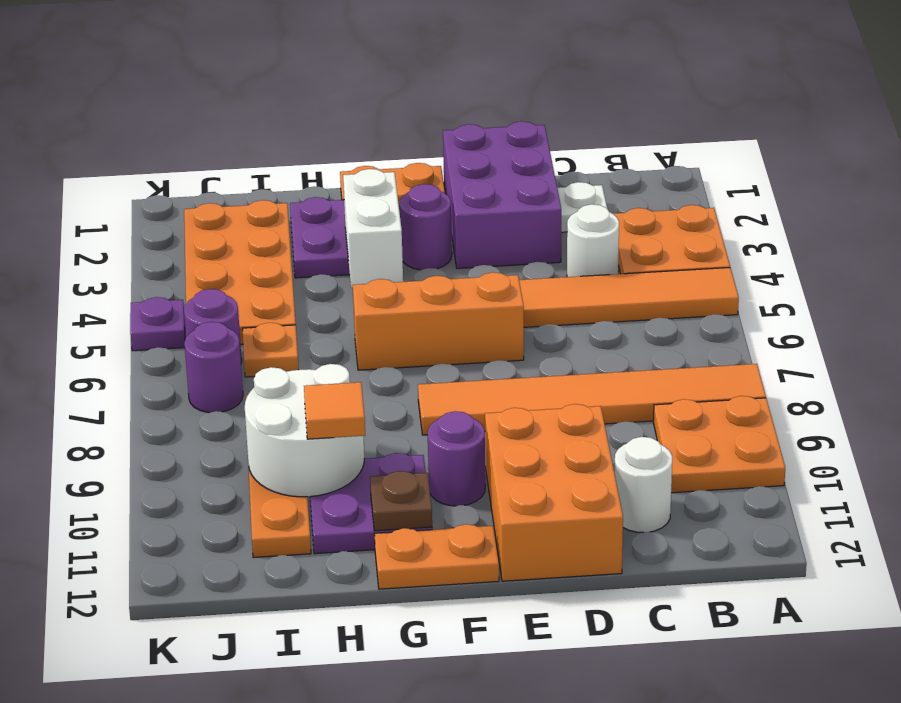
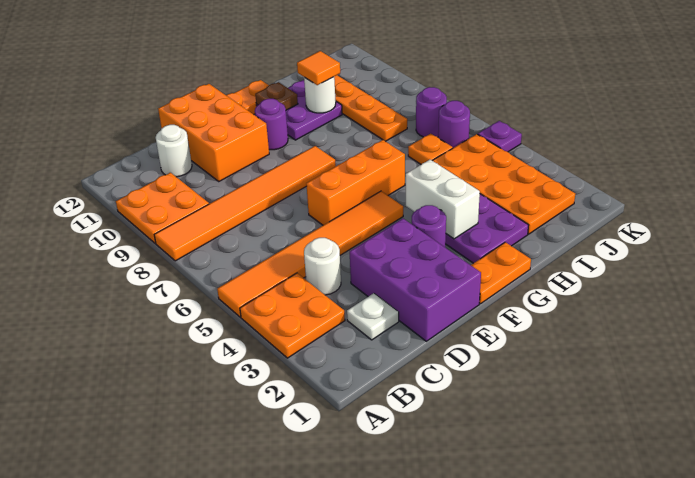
white round brick H9:I10 level 2 -> white round brick H10 level 2

